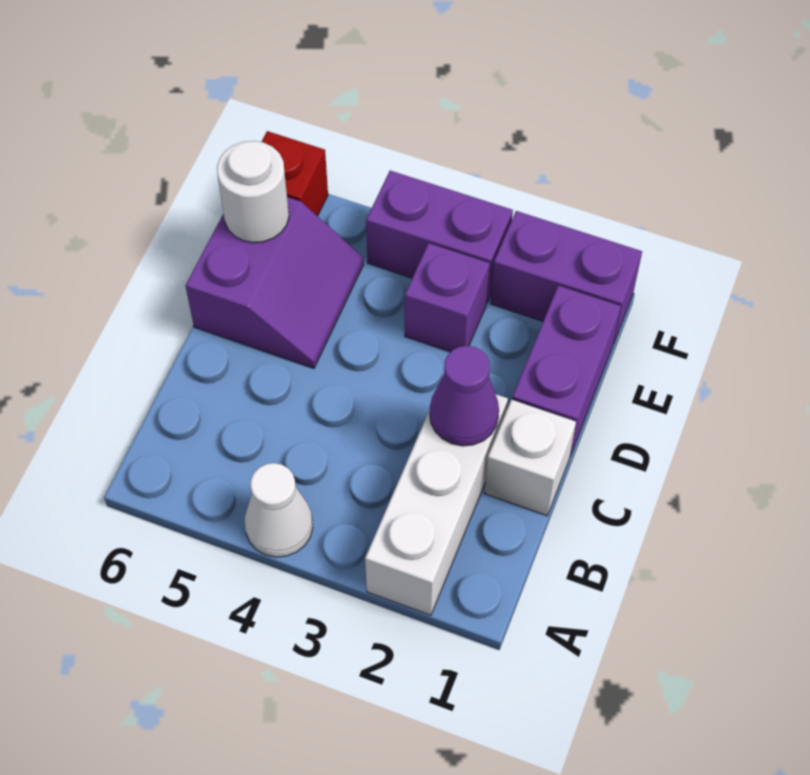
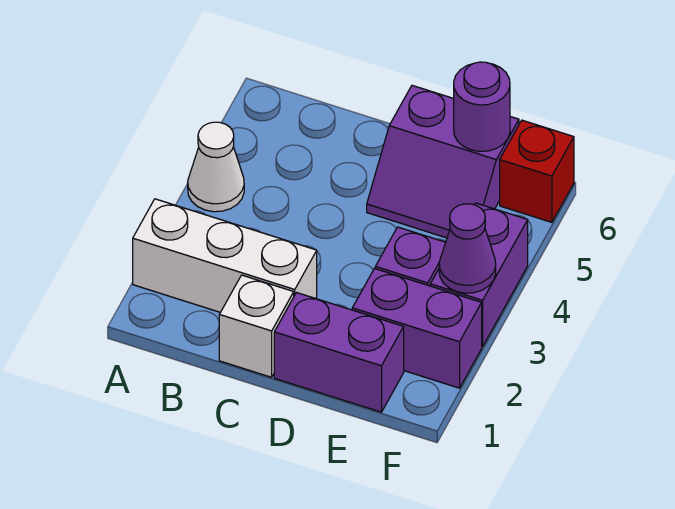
purple cone C2 level 2 -> purple cone F3 level 2
white round brick E6 level 2 -> purple round brick E6 level 2
purple brick F1:F2 level 1 -> purple brick E2:F2 level 1

